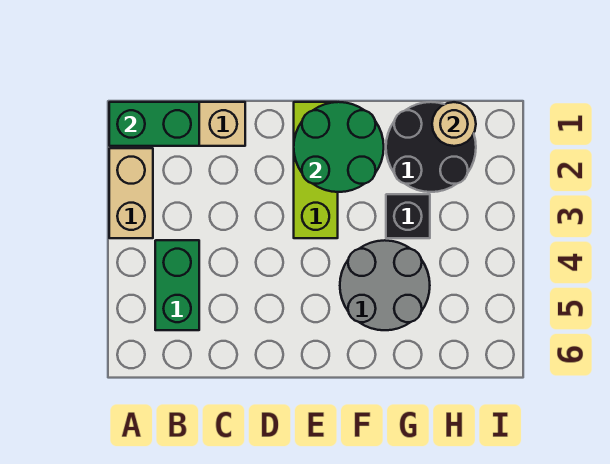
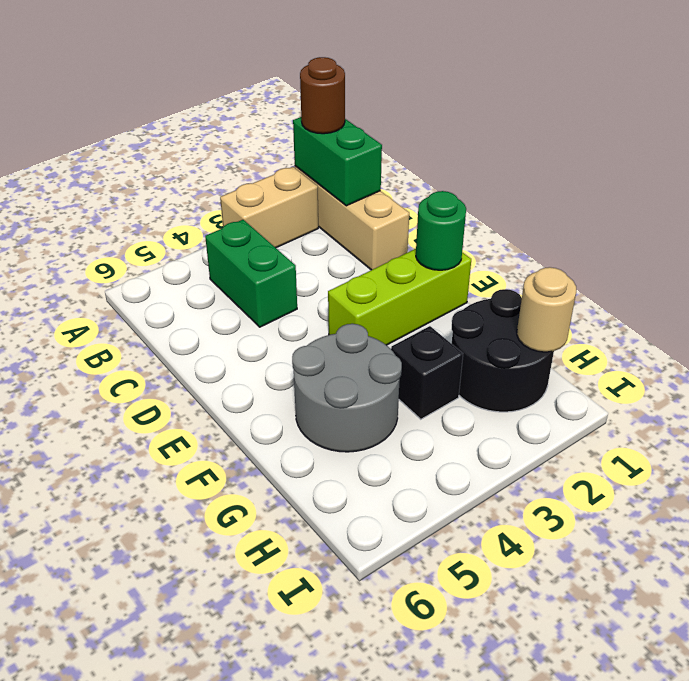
none -> brown round brick A1 level 3
green brick B4:B5 level 1 -> green brick B4:C4 level 1
green round brick E1:F2 level 2 -> green round brick E1 level 2

